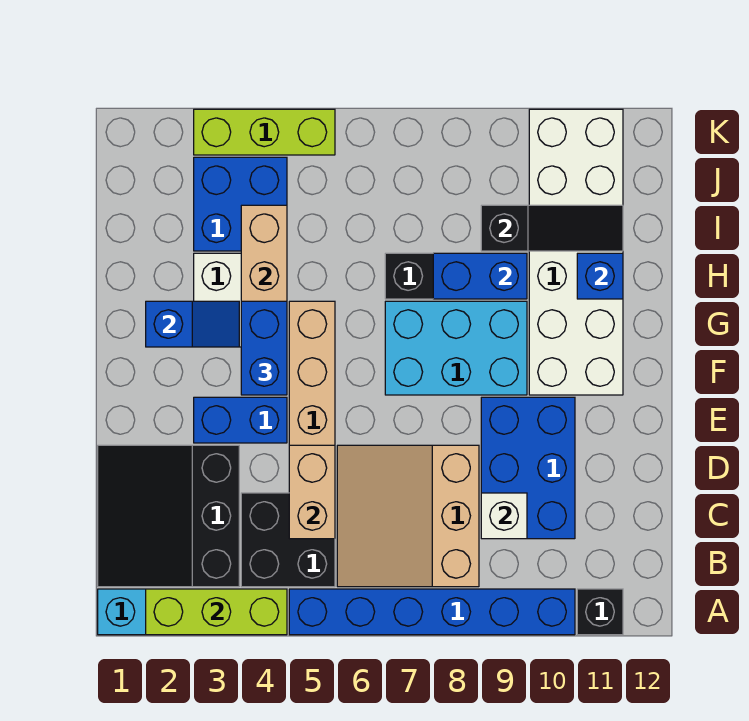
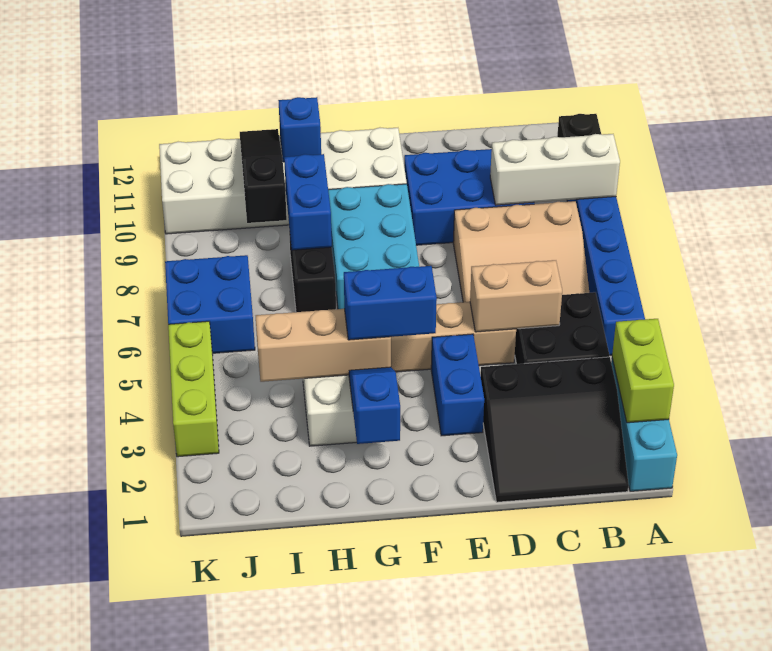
lime brick A2:A4 level 2 -> lime brick A2:A3 level 2
white brick C9 level 2 -> white brick A9:C9 level 2
blue brick I3:J4 level 1 -> blue brick J6:K7 level 1

